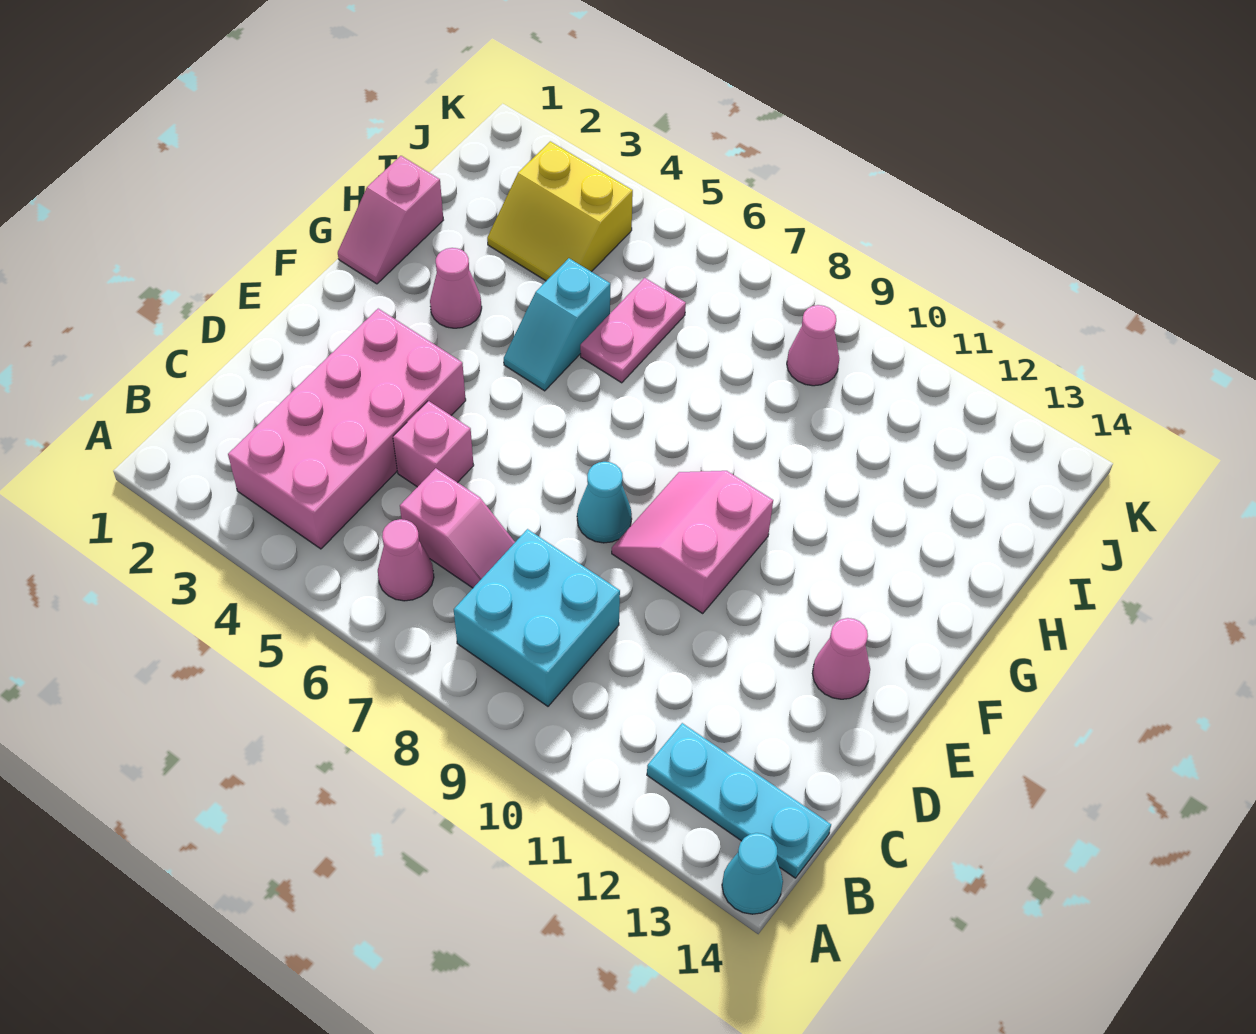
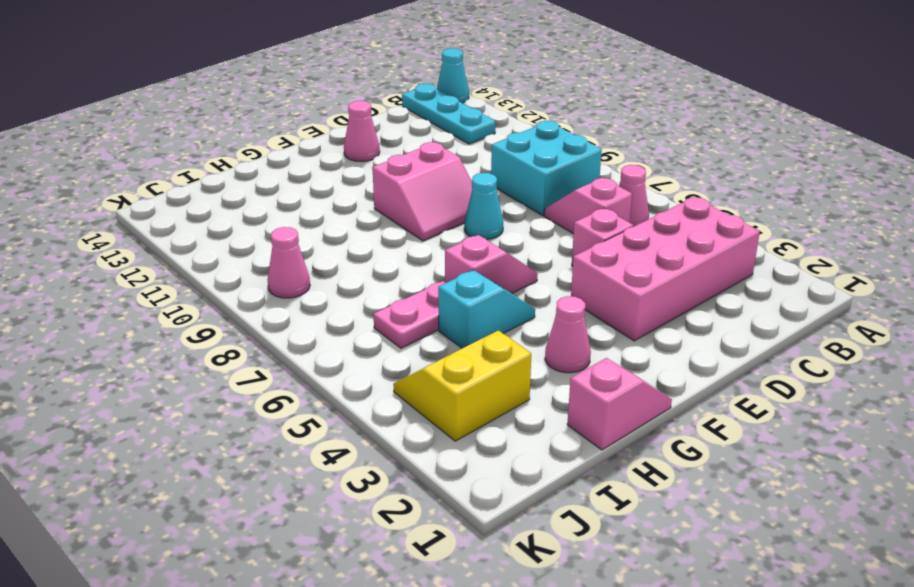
none -> pink slope F6:G6 level 1 top G
yellow slope I3:J4 level 1 top J -> yellow slope I3:J4 level 1 top 3

